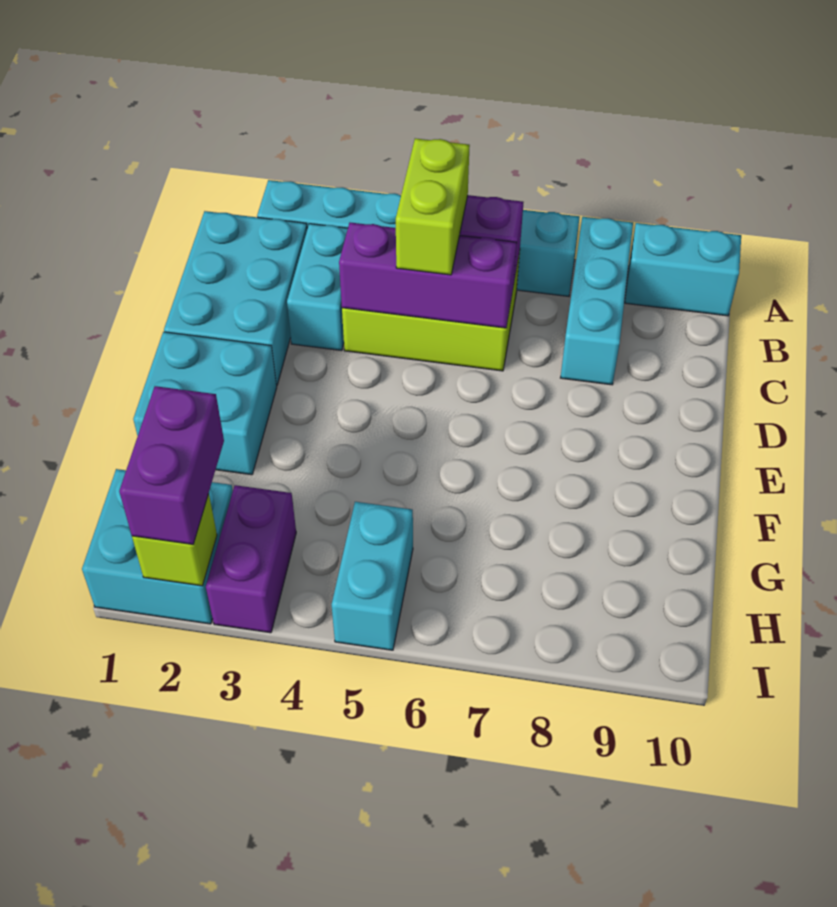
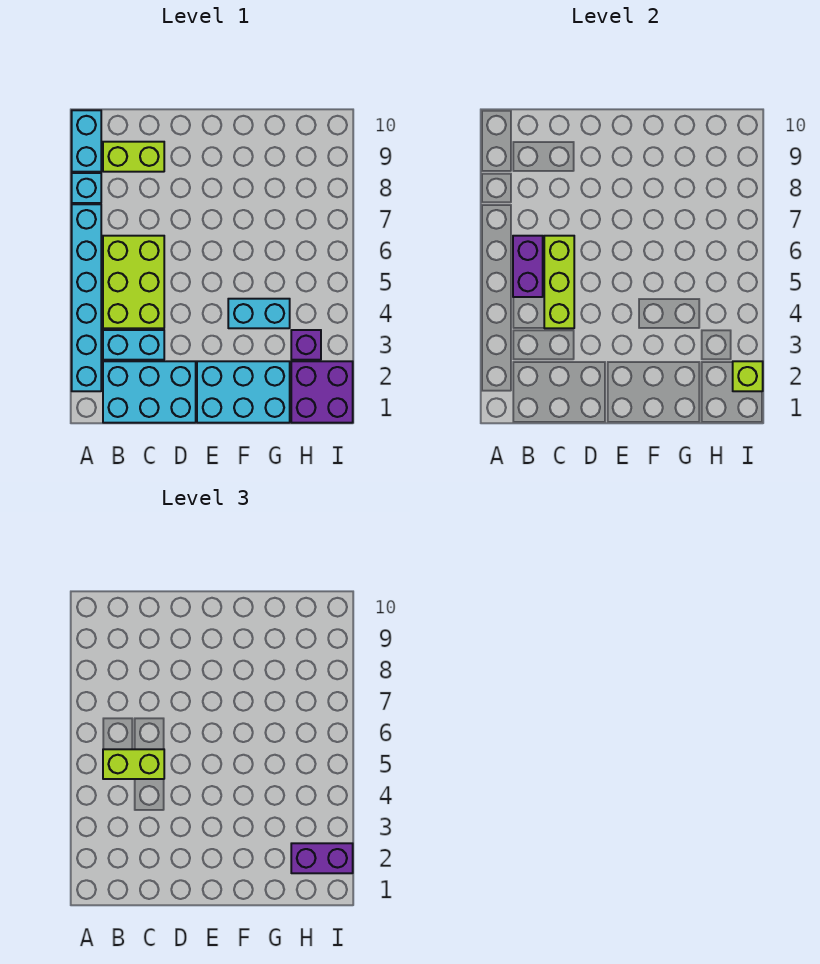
cyan brick A8:C8 level 1 -> cyan brick A8 level 1
none -> lime brick B9:C9 level 1
purple brick C4:C6 level 2 -> lime brick C4:C6 level 2
cyan brick E1:F2 level 1 -> cyan brick E1:G2 level 1
cyan brick H1:I2 level 1 -> purple brick H1:I2 level 1
purple brick H3:I3 level 1 -> purple brick H3 level 1
cyan brick H5:I5 level 1 -> cyan brick F4:G4 level 1

